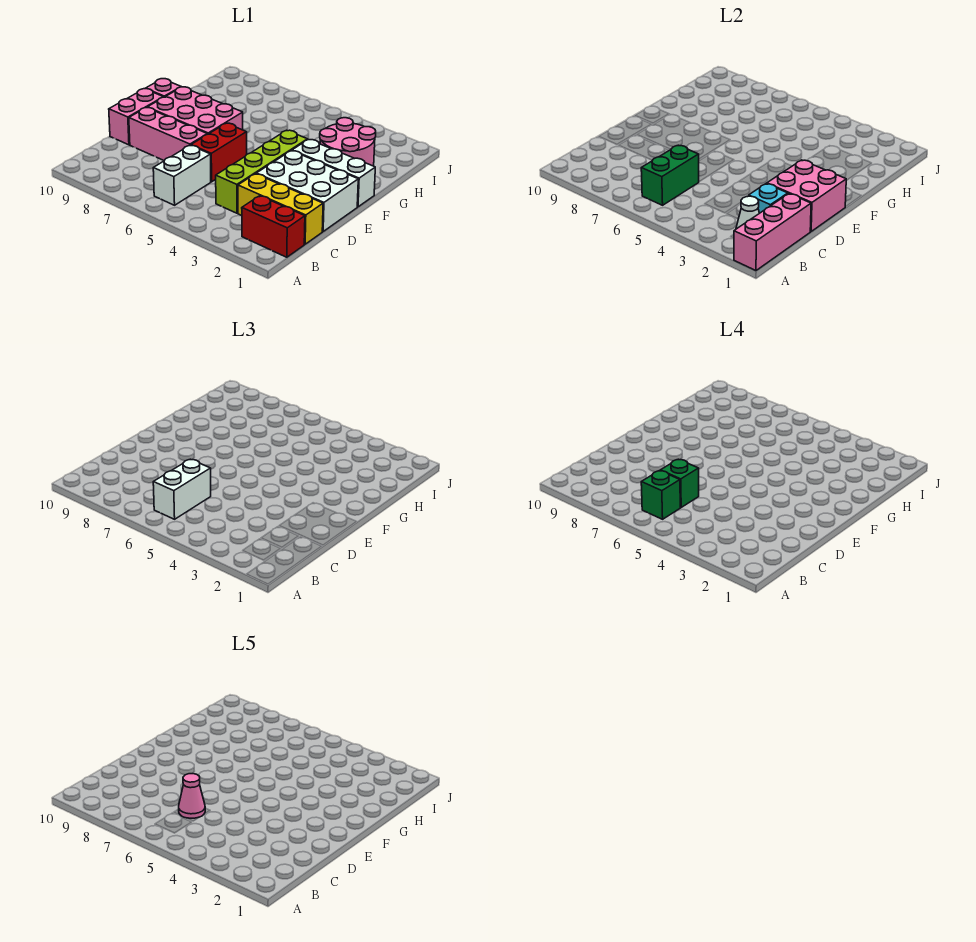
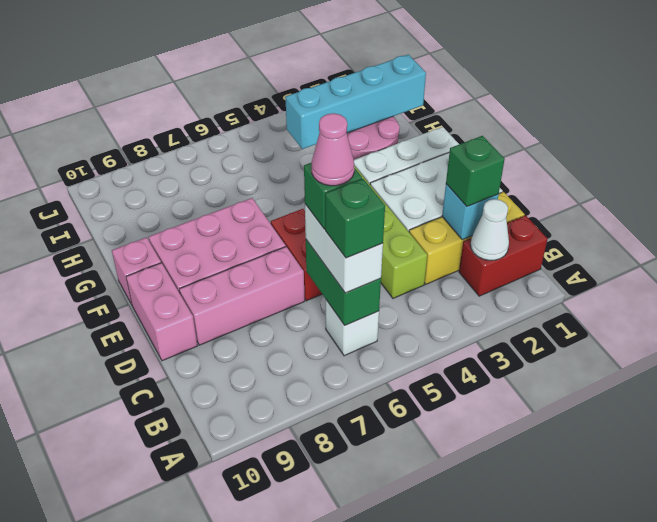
pink brick A1:C1 level 2 -> none
white brick B6:C6 level 1 -> white brick B6 level 1
none -> green brick C2 level 3
pink brick D1:E2 level 2 -> none
none -> cyan brick H1:H4 level 2

